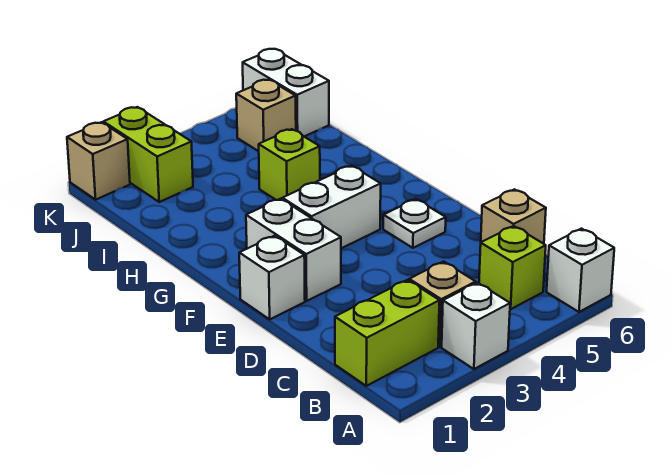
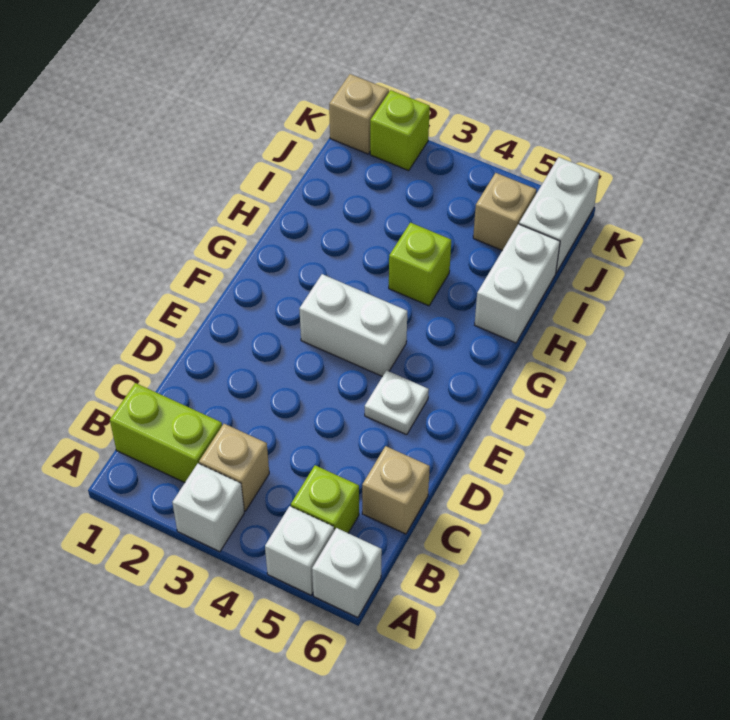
white brick E1 level 1 -> white brick A5 level 1
white brick E2:F2 level 1 -> white brick H6:I6 level 1
lime brick J2:K2 level 1 -> lime brick K2 level 1

